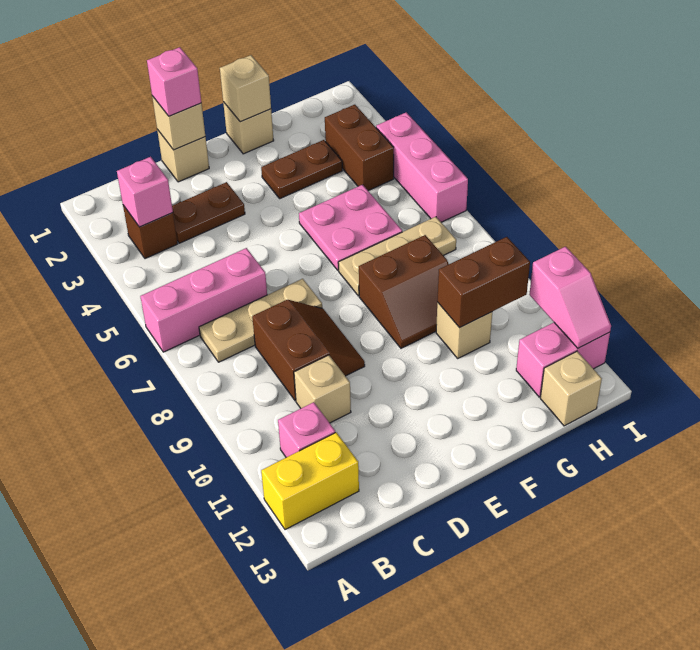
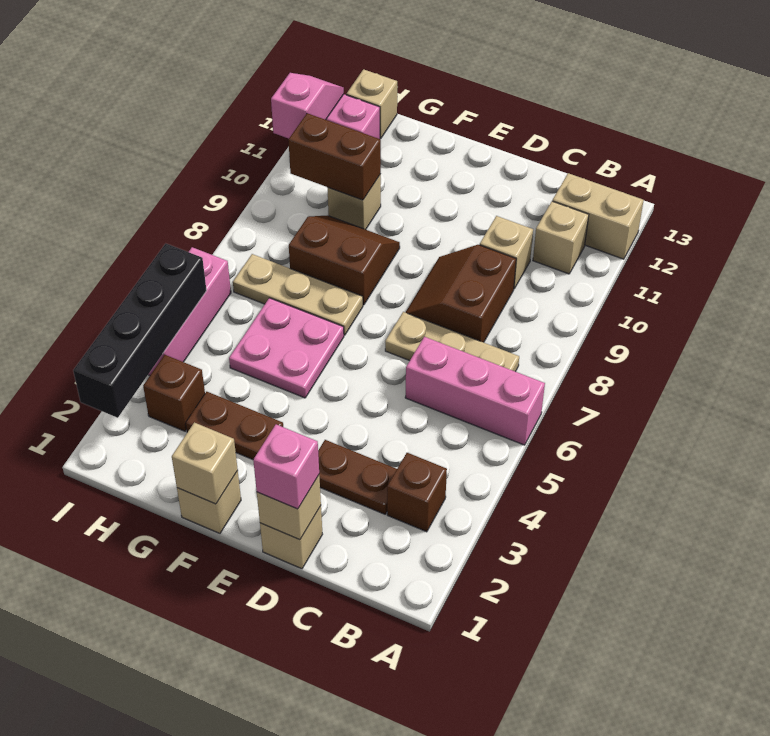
yellow brick A12:B12 level 1 -> tan brick A12:B12 level 1
pink brick B3 level 2 -> none
pink brick B11 level 1 -> tan brick B11 level 1
brown brick H3:H4 level 1 -> brown brick H3 level 1
none -> black brick I2:I5 level 2

